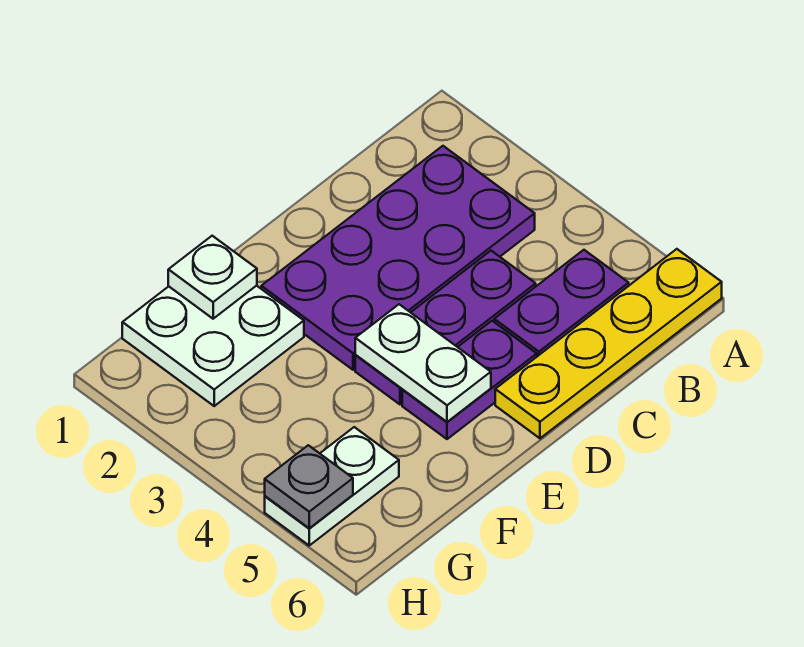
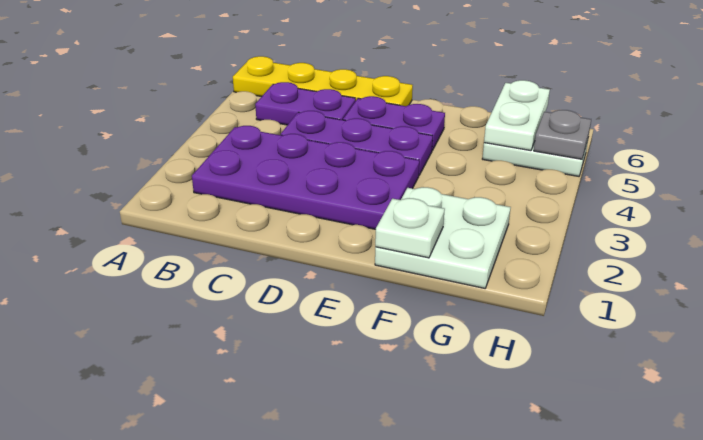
white plate E4:E5 level 2 -> white plate G5:G6 level 2

